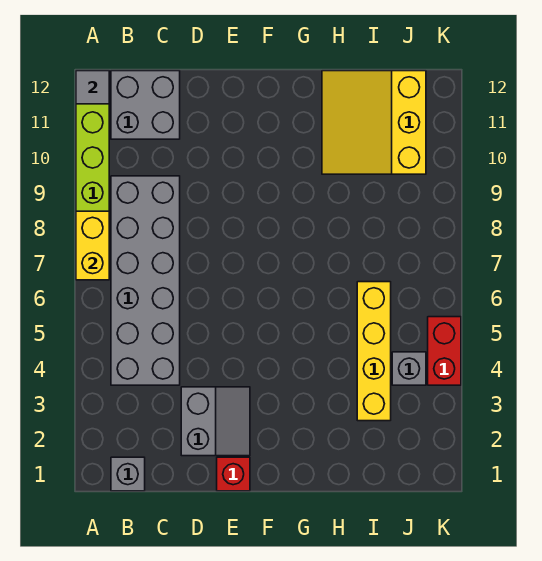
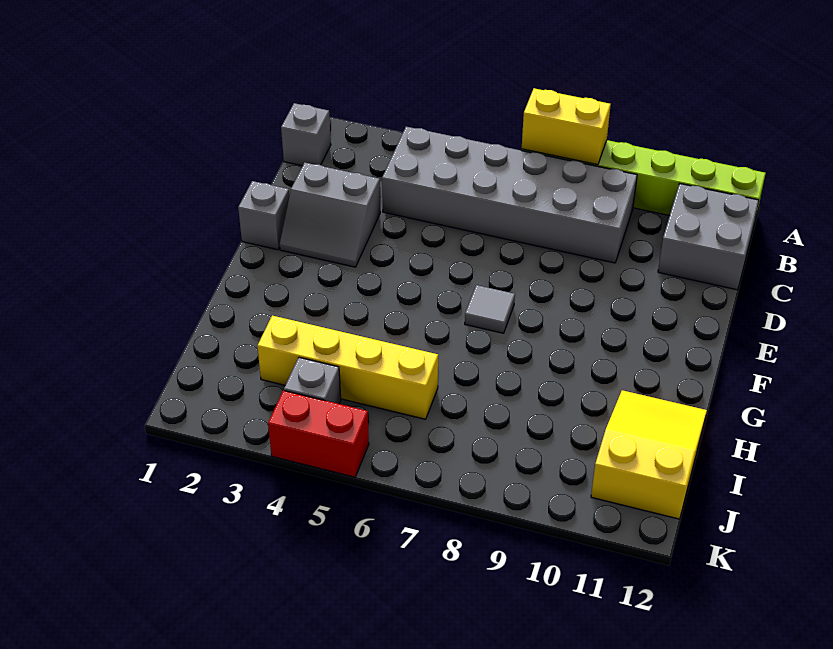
grey tile A12 level 2 -> grey tile F7 level 1
red brick E1 level 1 -> grey brick E1 level 1
yellow slope H10:J12 level 1 top J -> yellow slope H11:J12 level 1 top J

